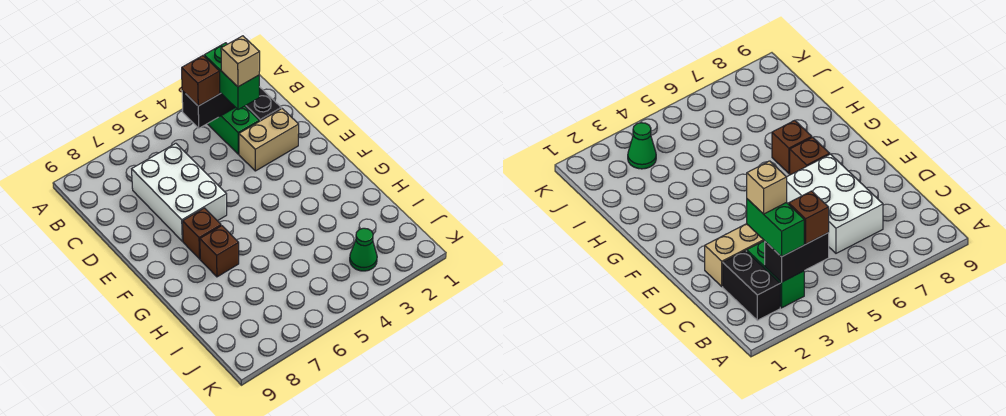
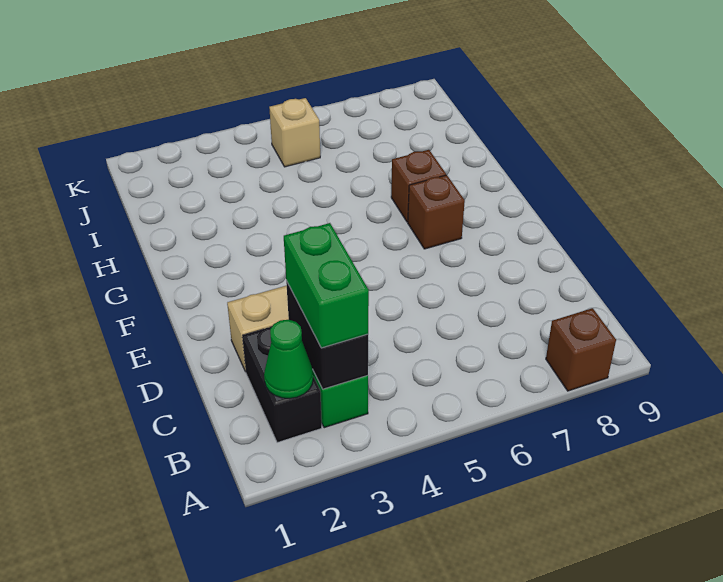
black brick B3:B4 level 2 -> black brick B3:C3 level 2
brown brick B4 level 3 -> brown brick A8 level 1
tan brick C3 level 4 -> tan brick J5 level 1
white brick C6:E7 level 1 -> none
green cone J3 level 1 -> green cone B2 level 2

